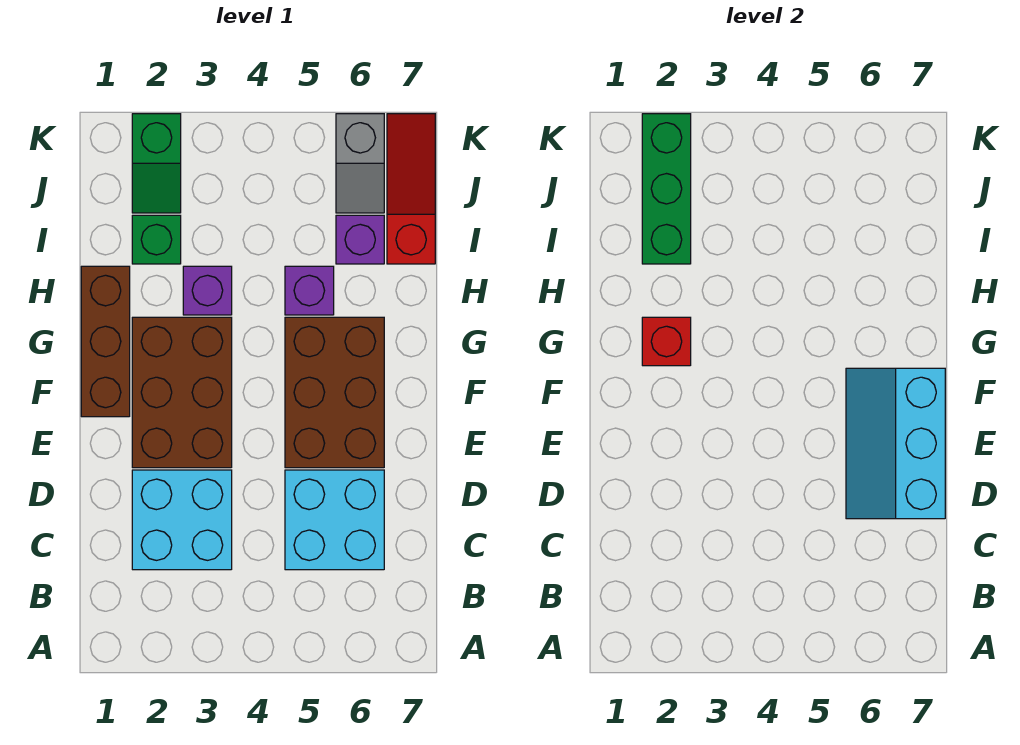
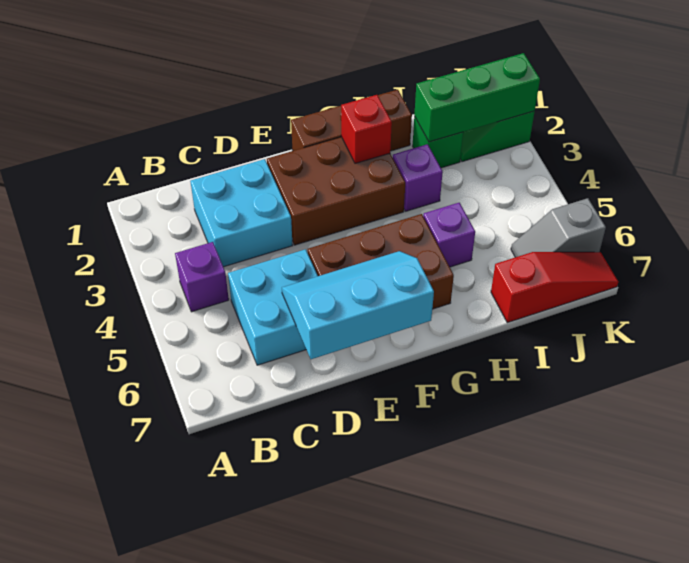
purple brick I6 level 1 -> purple brick B4 level 1

